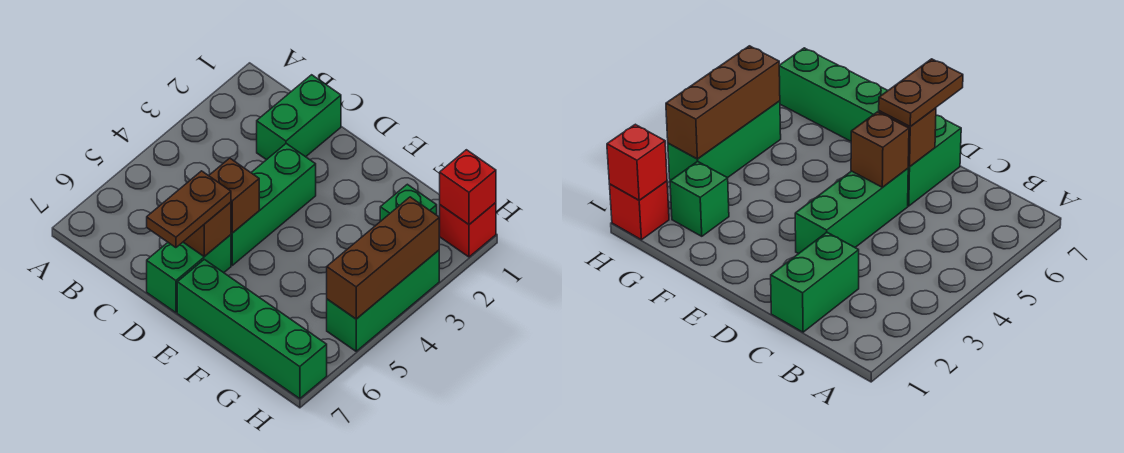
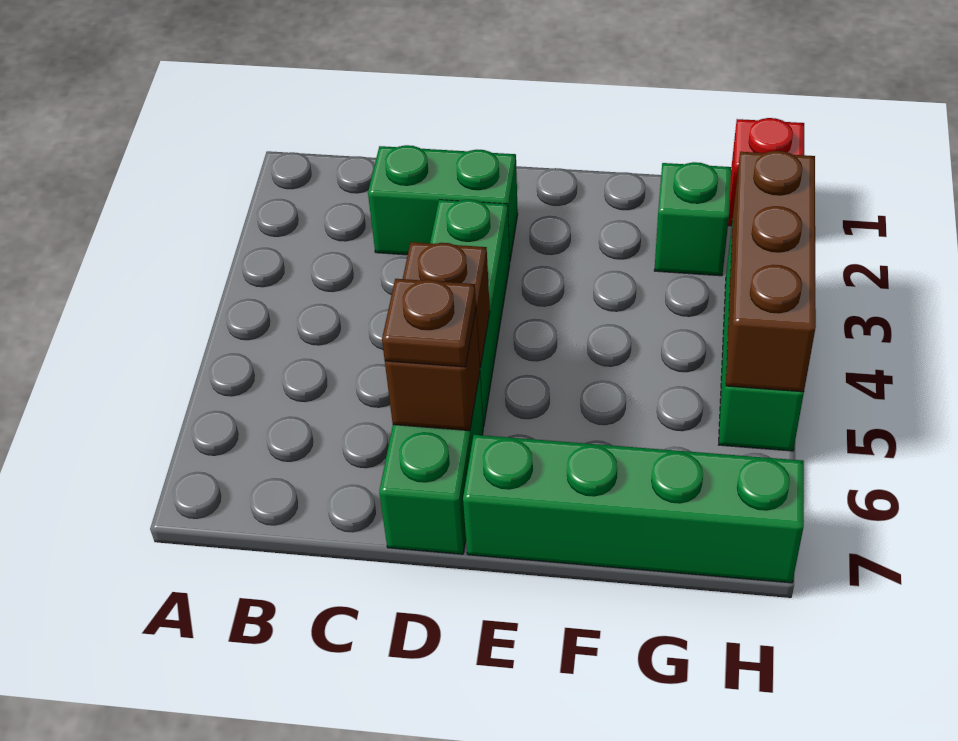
green brick C1:C2 level 1 -> green brick C2:D2 level 1
brown plate D6:D7 level 3 -> brown plate D6 level 3
red brick H1 level 2 -> none

